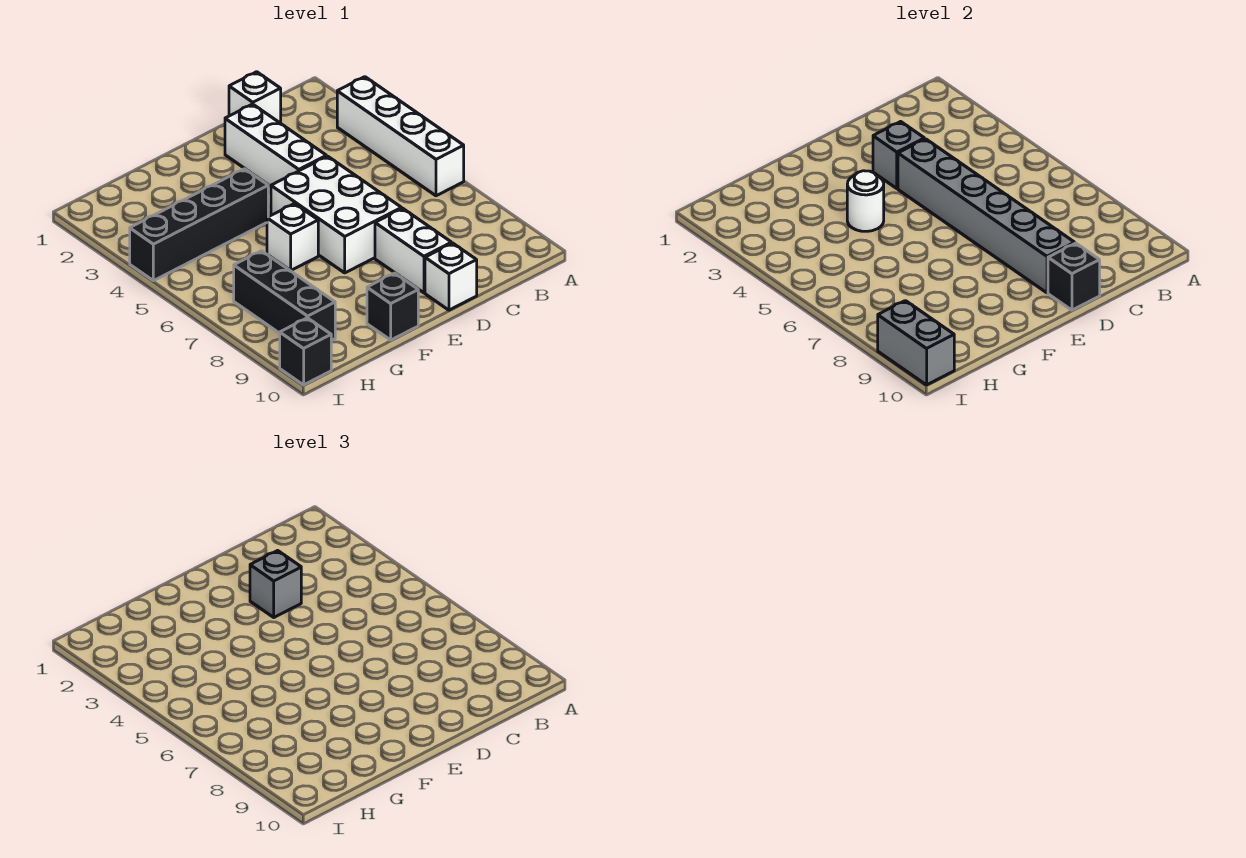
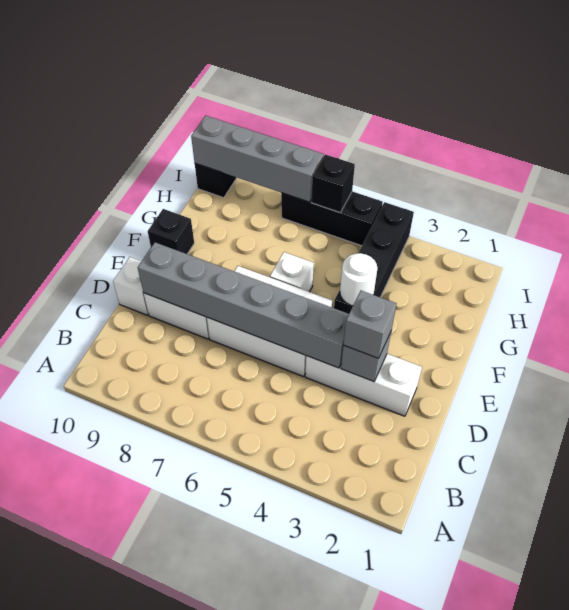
white brick A3:A6 level 1 -> none
white brick C1 level 1 -> none
black brick D10 level 2 -> black brick I6 level 2
black brick H7:H9 level 1 -> black brick I5:I7 level 1
grey brick I9:I10 level 2 -> grey brick I7:I10 level 2

